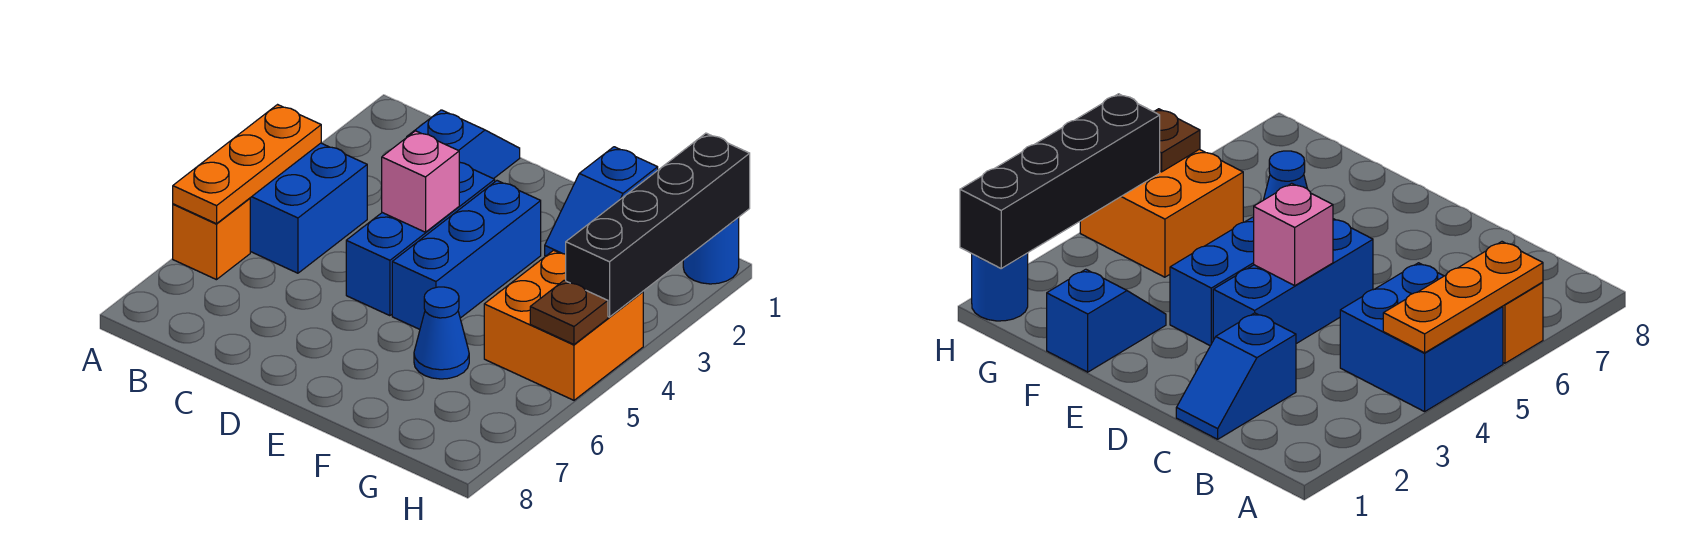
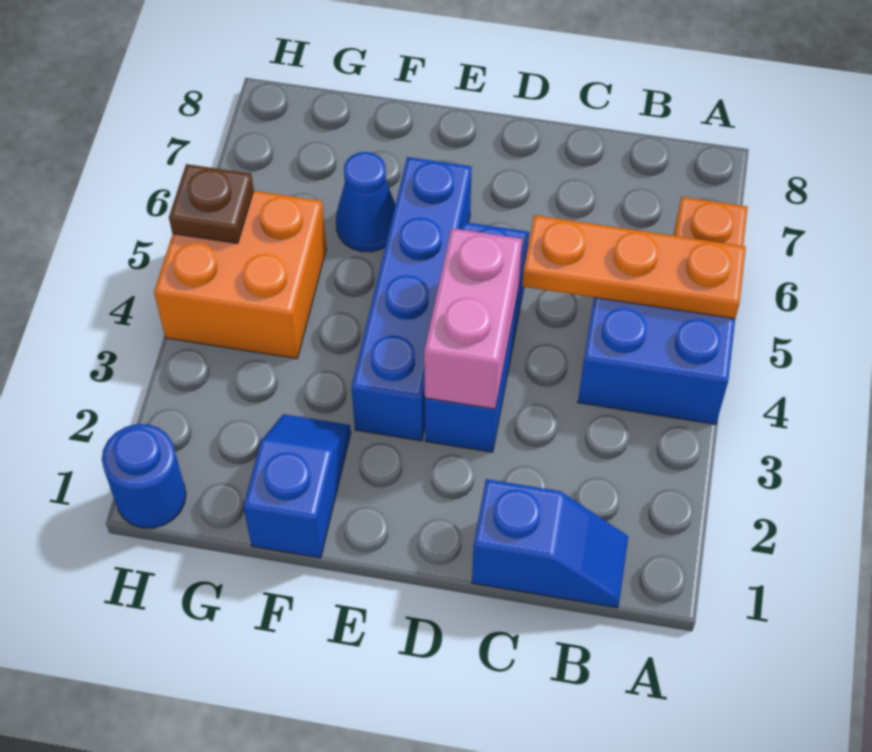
orange plate A4:A6 level 2 -> orange plate A5:C5 level 2
blue slope C1:C2 level 1 top 2 -> blue slope B1:C1 level 1 top C
pink brick D4 level 2 -> pink brick D3:D4 level 2
blue brick E3:E5 level 1 -> blue brick E3:E6 level 1
black brick H1:H4 level 2 -> none

